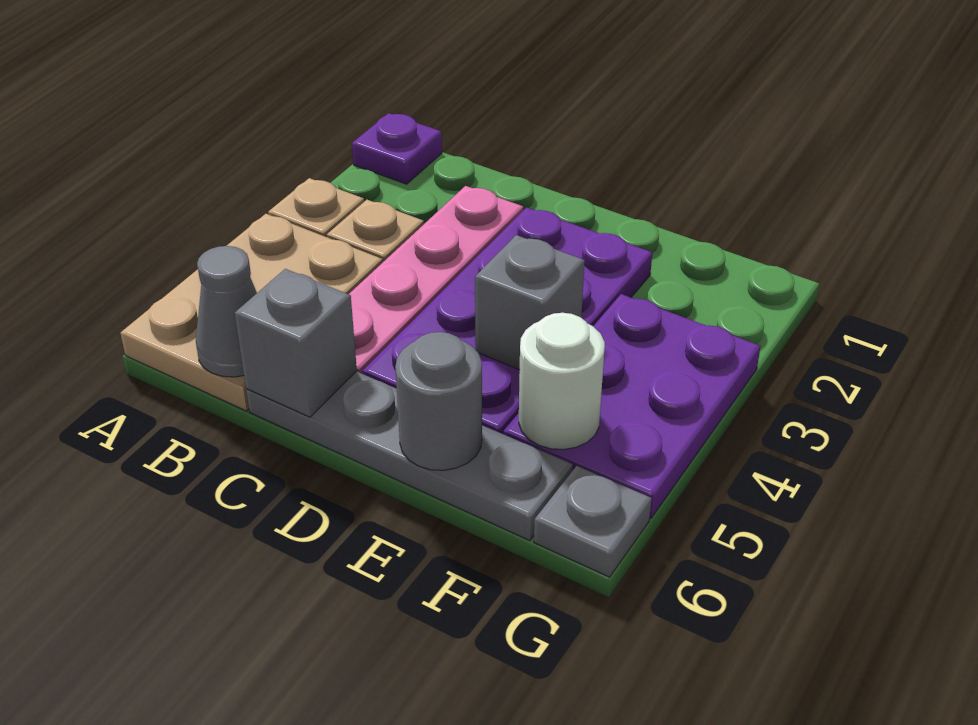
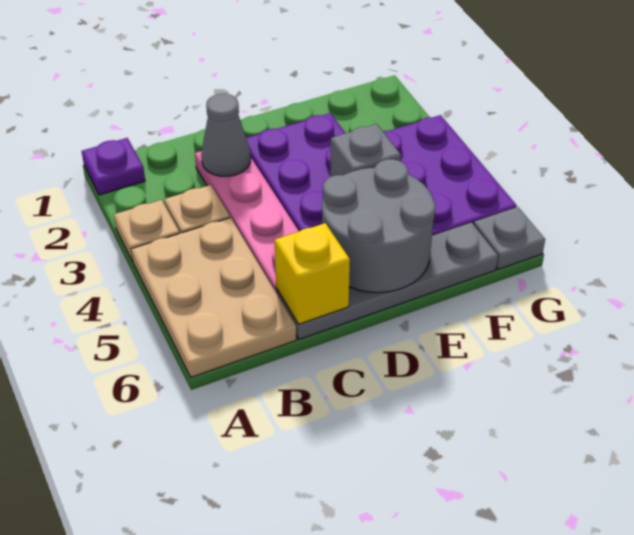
grey cone B6 level 2 -> grey cone C2 level 2
grey brick C6 level 2 -> yellow brick C6 level 2
grey round brick E6 level 2 -> grey round brick D5:E6 level 2
white round brick F5 level 2 -> none

